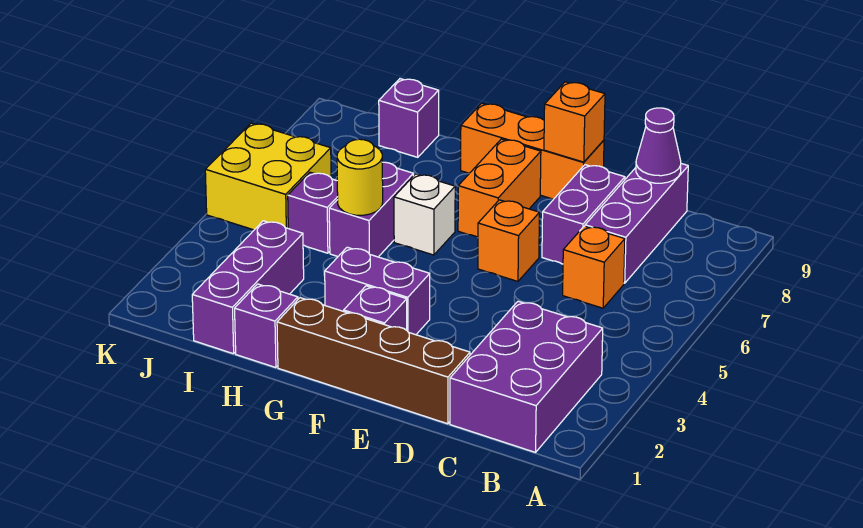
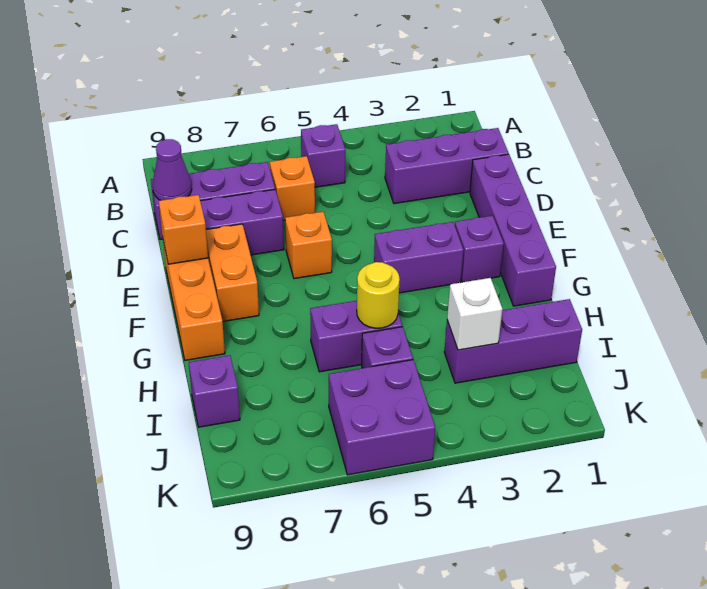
purple brick B1:C3 level 1 -> purple brick C1:C3 level 1
brown brick D1:G1 level 1 -> purple brick D1:G1 level 1
purple brick F3:G3 level 1 -> purple brick F3:F4 level 1
orange brick F7:F8 level 1 -> orange brick E8:F8 level 1
white brick G6 level 1 -> white brick I3 level 2
purple brick H1 level 1 -> purple brick B5 level 1
yellow brick J5:K6 level 1 -> purple brick J5:K6 level 1

